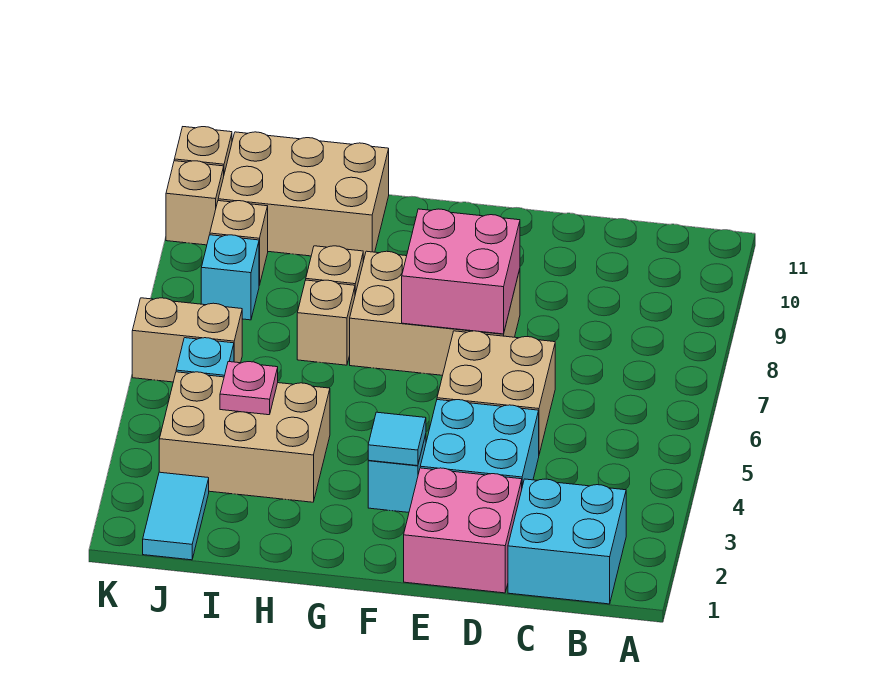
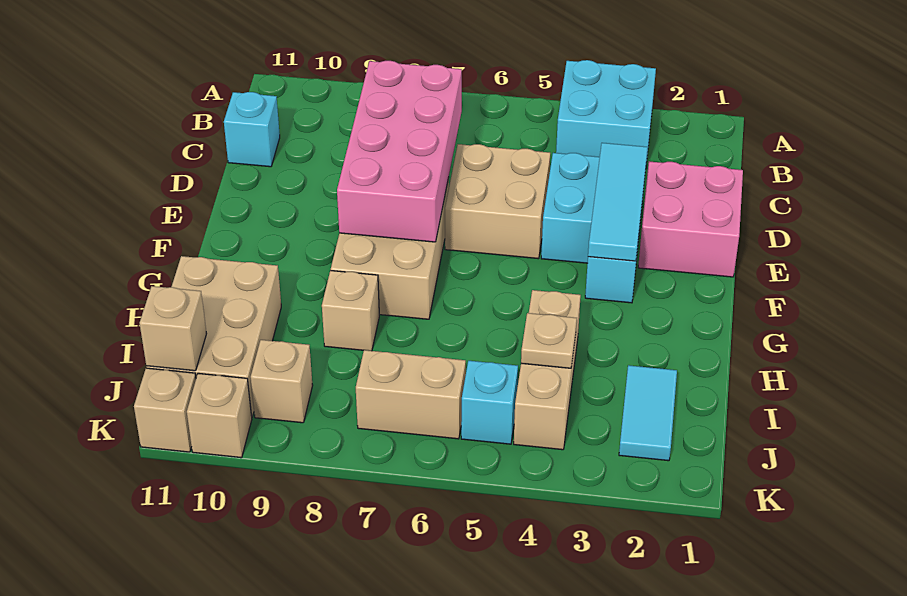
cyan brick B1:C2 level 1 -> cyan brick A3:B4 level 1
pink brick E7:F8 level 2 -> pink brick C7:F8 level 2
cyan tile F3 level 2 -> cyan tile D3:F3 level 2
tan brick H3:J4 level 1 -> tan brick H4:J4 level 1
tan brick H7 level 1 -> tan brick J11 level 2
pink plate I4 level 2 -> tan plate I4 level 2
cyan tile J1:J2 level 1 -> cyan tile I2:J2 level 1
tan brick J6:K6 level 1 -> tan brick J6:J7 level 1
cyan brick J8 level 1 -> cyan brick C11 level 1

